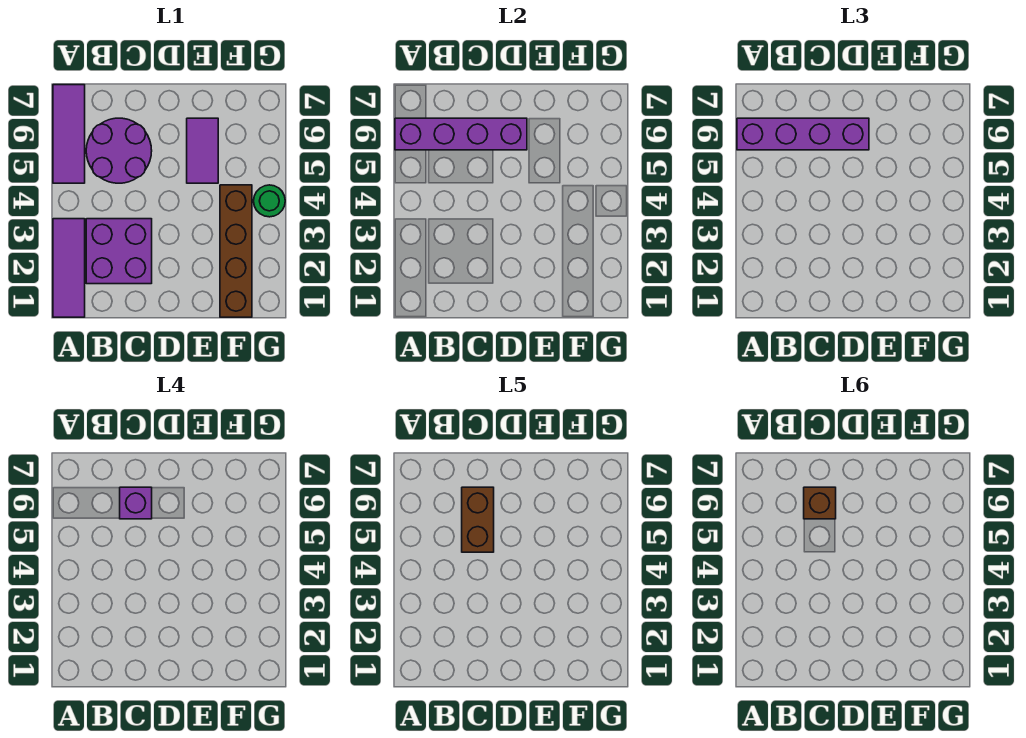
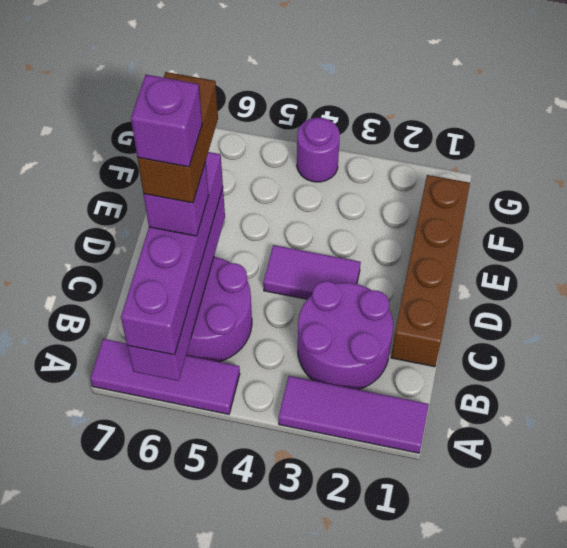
purple brick B2:C3 level 1 -> purple round brick B2:C3 level 1
brown brick C5:C6 level 5 -> brown brick C6:D6 level 5
brown brick C6 level 6 -> purple brick C6 level 6
purple tile E5:E6 level 1 -> purple tile D3:D4 level 1
brown brick F1:F4 level 1 -> brown brick C1:F1 level 1
green round brick G4 level 1 -> purple round brick G4 level 1

